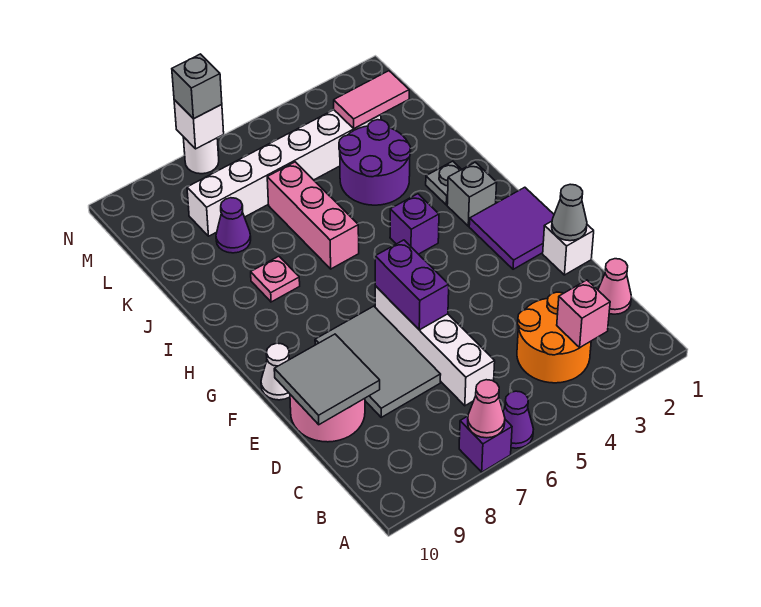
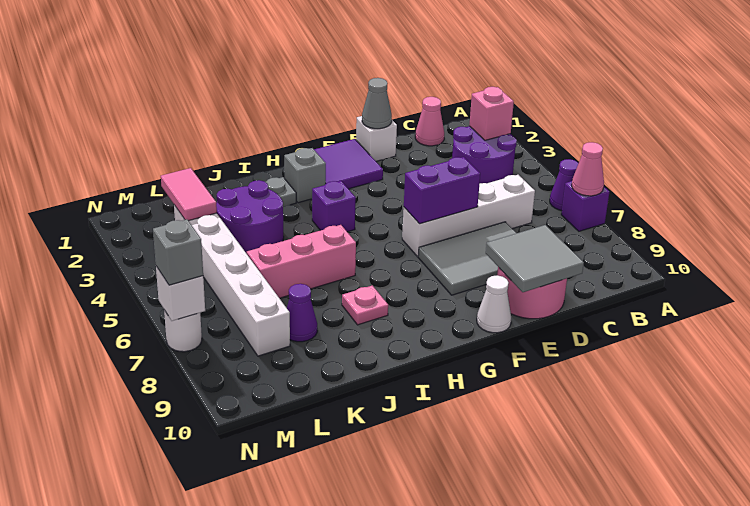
orange round brick B3:C4 level 1 -> purple round brick B3:C4 level 1

